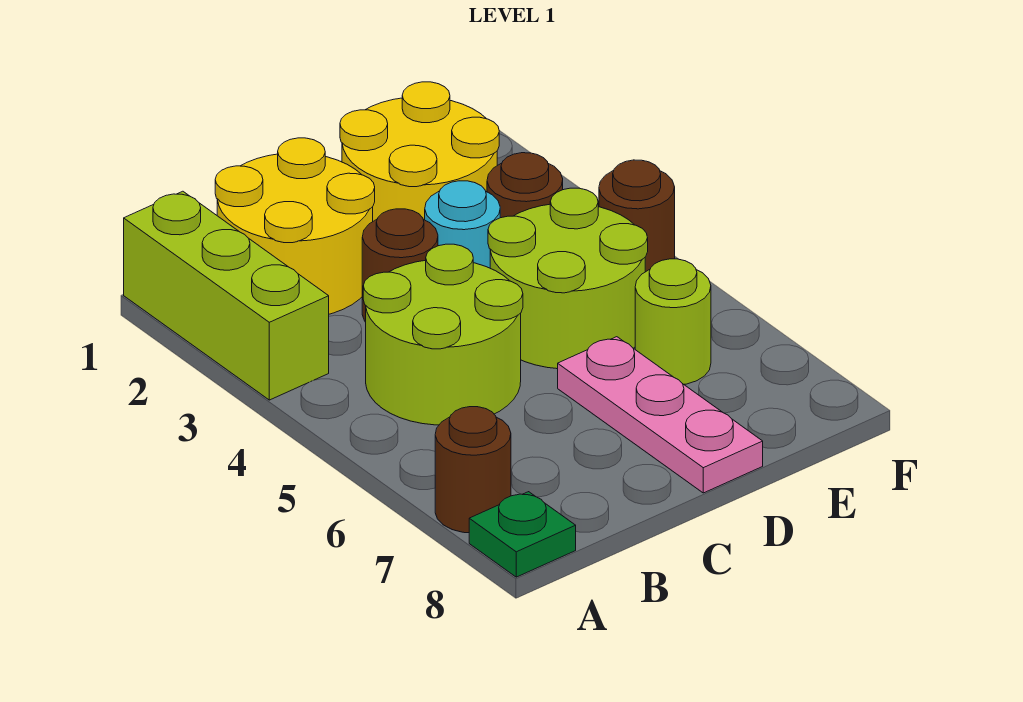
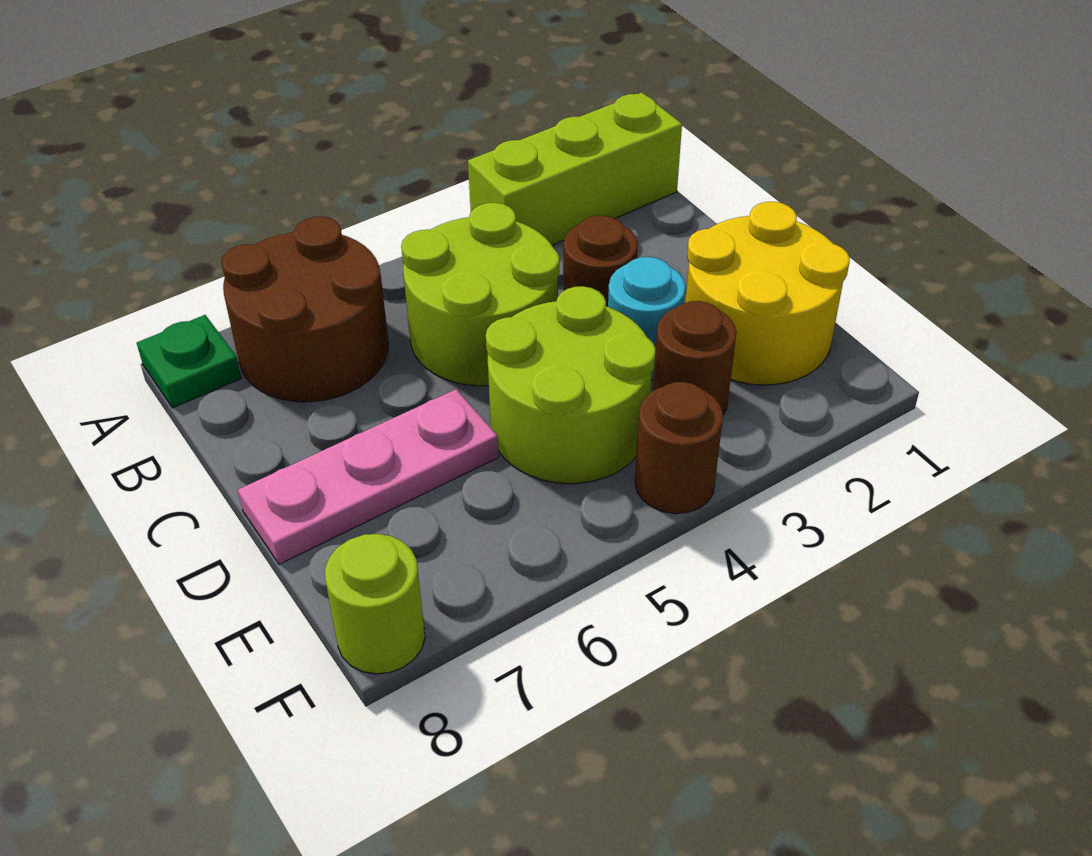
brown round brick A7 level 1 -> brown round brick A6:B7 level 1
yellow round brick B1:C2 level 1 -> none
lime round brick E6 level 1 -> lime round brick F8 level 1

